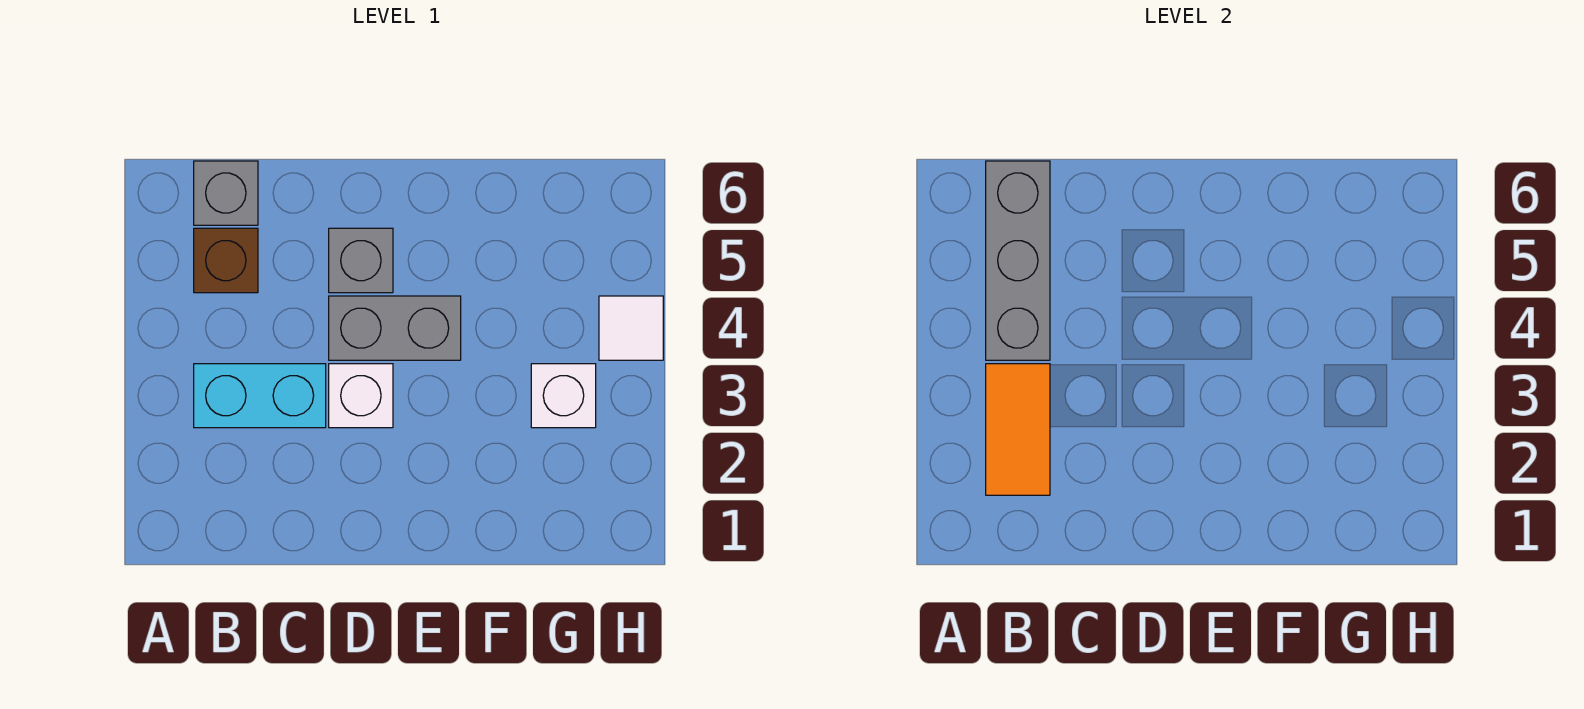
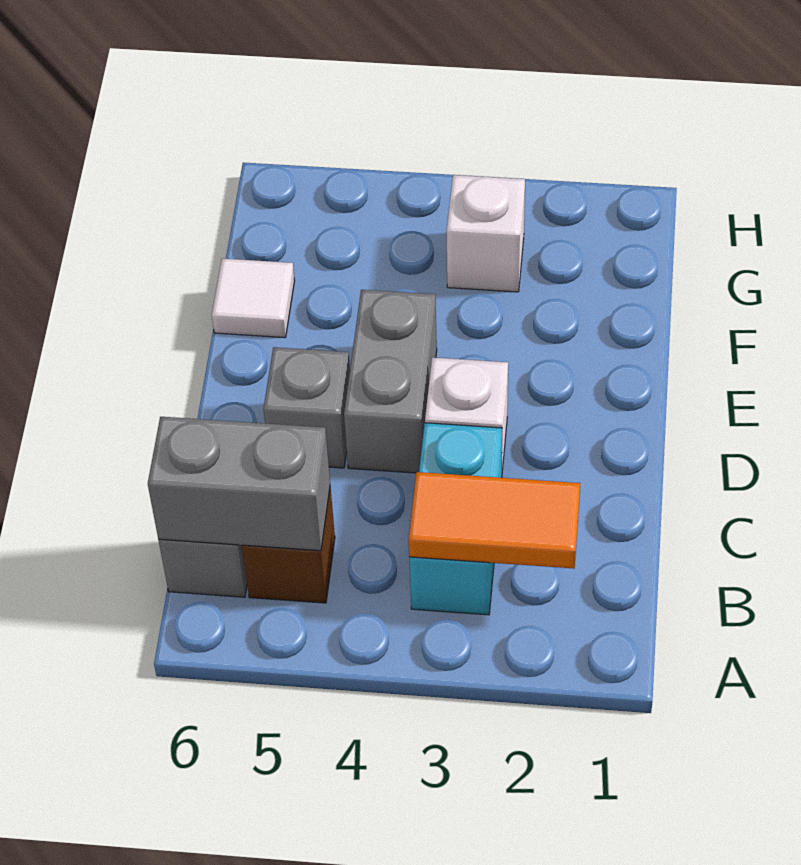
grey brick B4:B6 level 2 -> grey brick B5:B6 level 2
white tile H4 level 1 -> white tile F6 level 1

